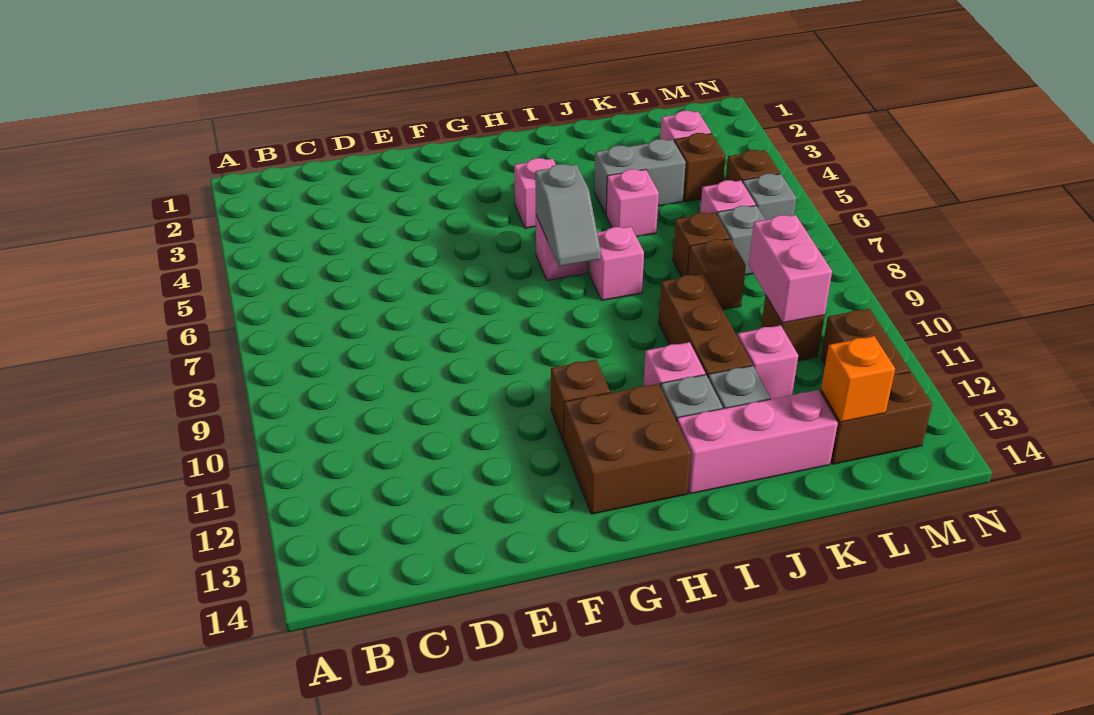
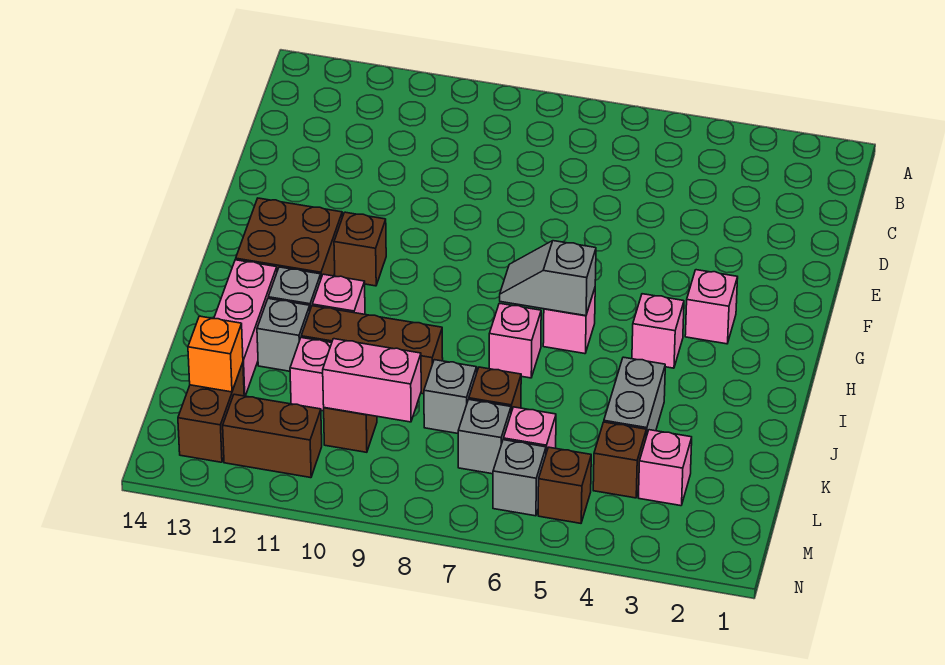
pink brick J5 level 1 -> pink brick G3 level 1
brown brick K8 level 1 -> grey brick K8 level 1

